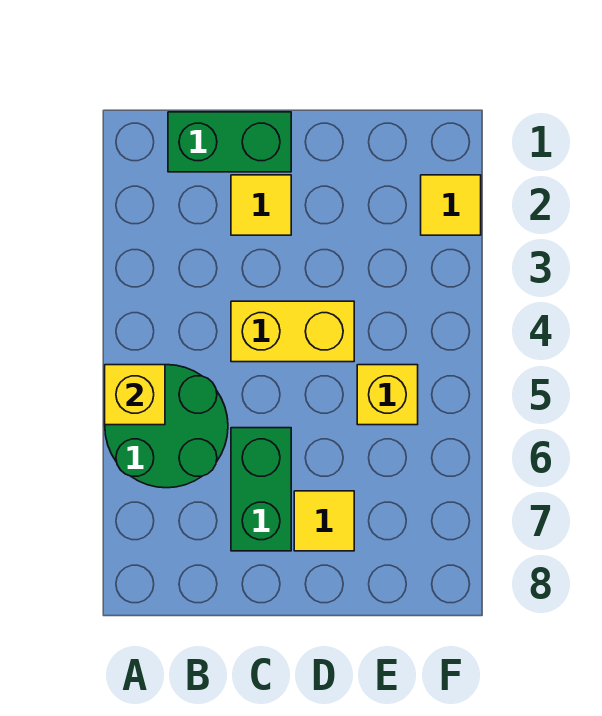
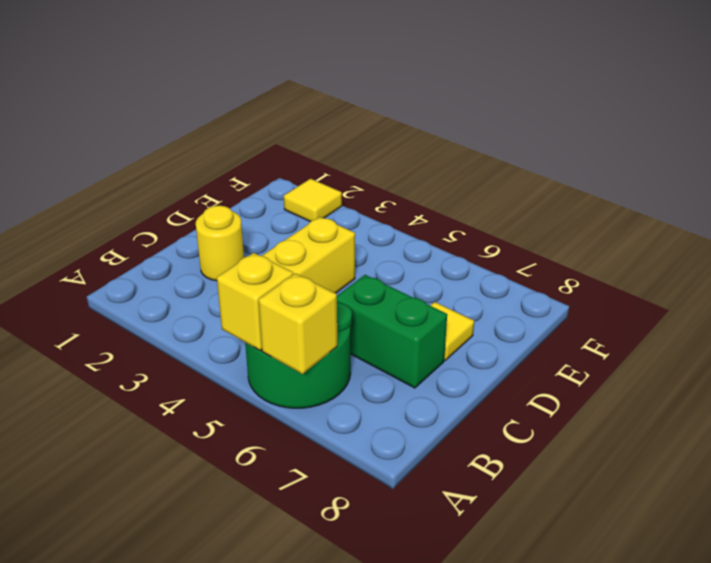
green brick B1:C1 level 1 -> none
yellow tile C2 level 1 -> yellow round brick C2 level 1
yellow brick E5 level 1 -> yellow brick A6 level 2

